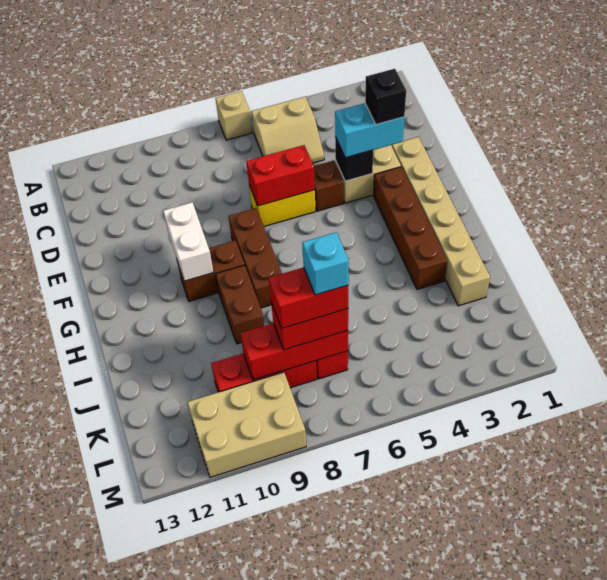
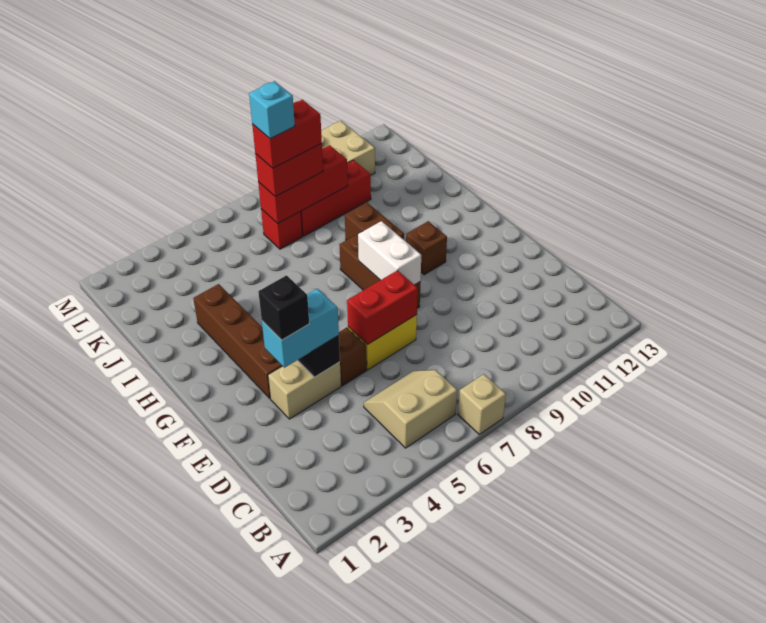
tan brick E2:J2 level 1 -> none
white brick F10:G10 level 2 -> white brick F8:G8 level 2
brown brick G9:G10 level 1 -> brown brick G10 level 1

